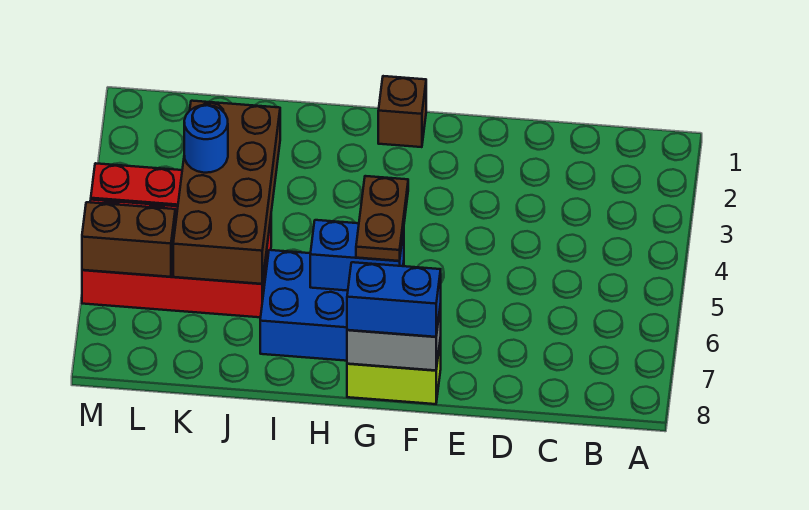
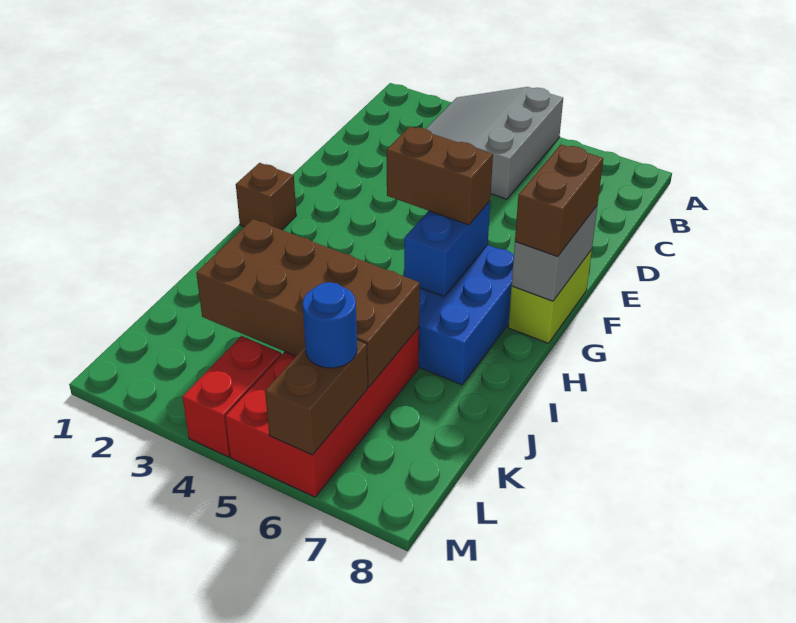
none -> grey slope A3:C5 level 1 top 5
blue brick F8:G8 level 3 -> brown brick F8:G8 level 3
brown plate G5:G6 level 3 -> brown brick G5:G6 level 3
blue round brick K4 level 3 -> blue round brick L6 level 3

